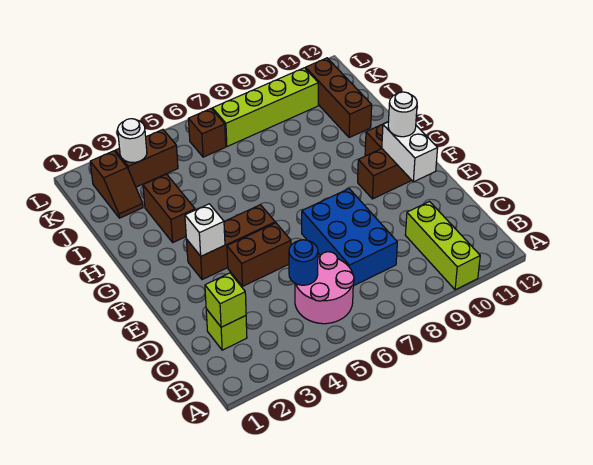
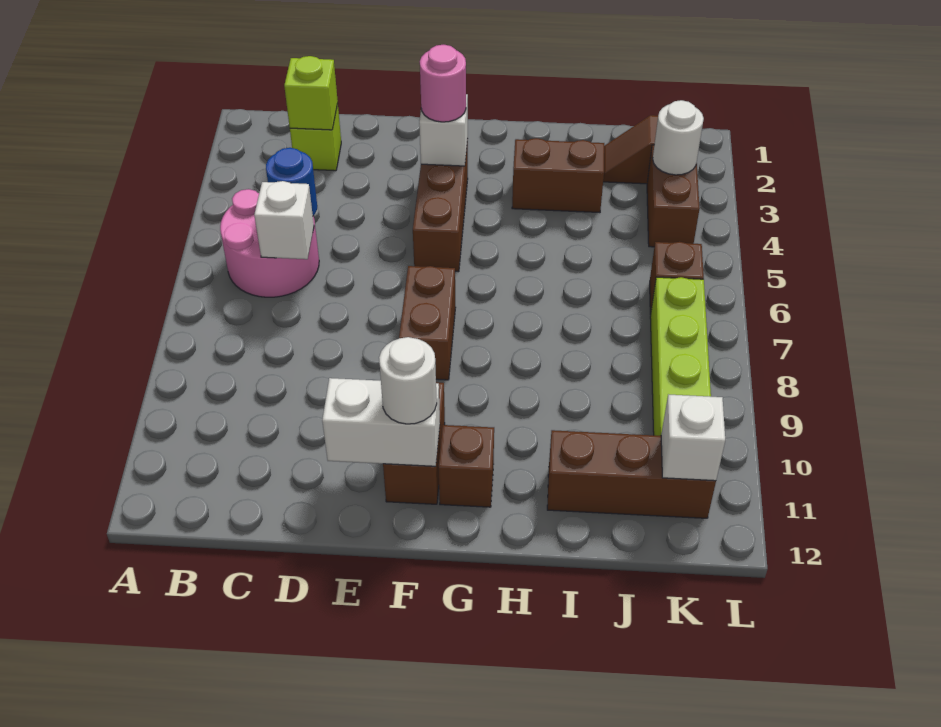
lime brick A10:C10 level 1 -> none
none -> white brick C6 level 2
blue brick C7:E8 level 1 -> none
brown brick E4:E5 level 1 -> brown brick F7:F8 level 1
none -> pink round brick F3 level 3
none -> white brick K11 level 2

